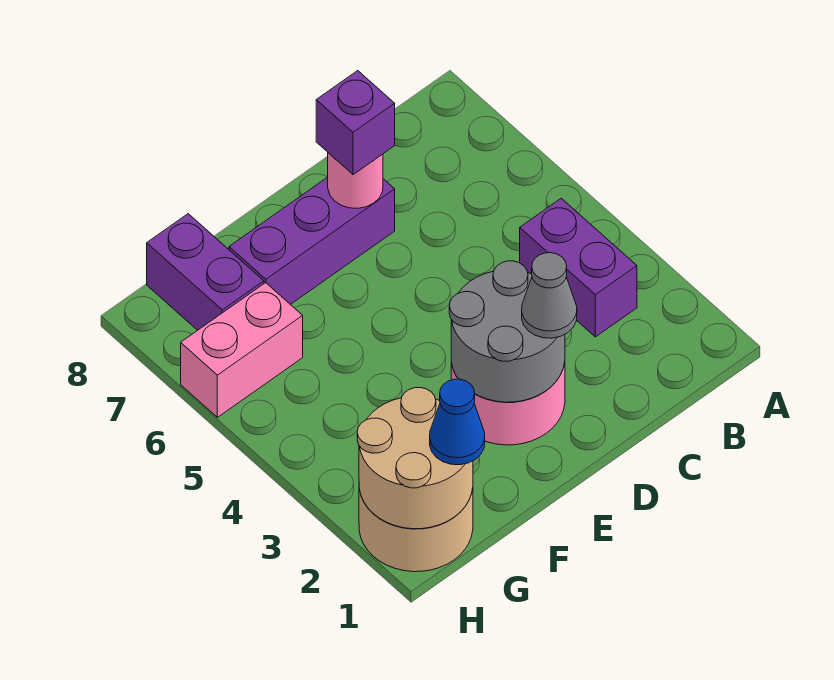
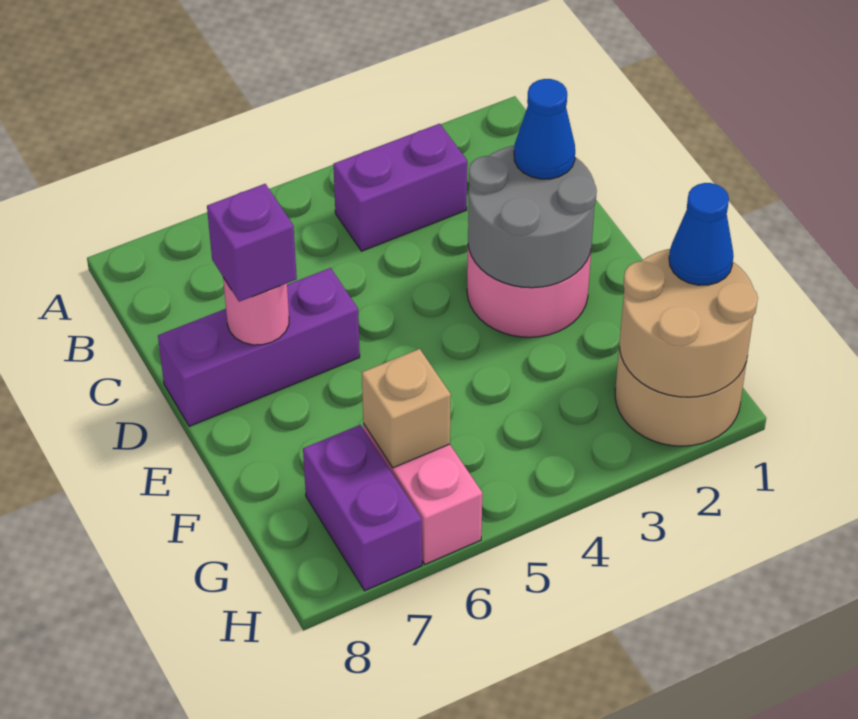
grey cone D2 level 3 -> blue cone D2 level 3
purple brick D7:F7 level 1 -> purple brick D6:D8 level 1
none -> tan brick G6 level 2
purple brick G7:G8 level 1 -> purple brick G7:H7 level 1

